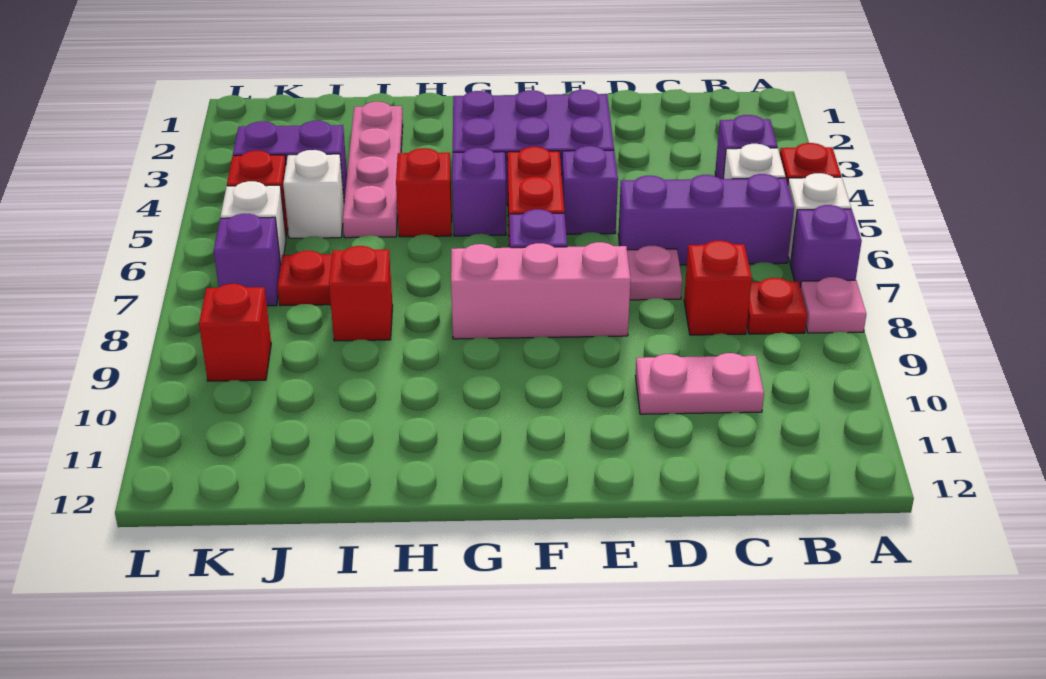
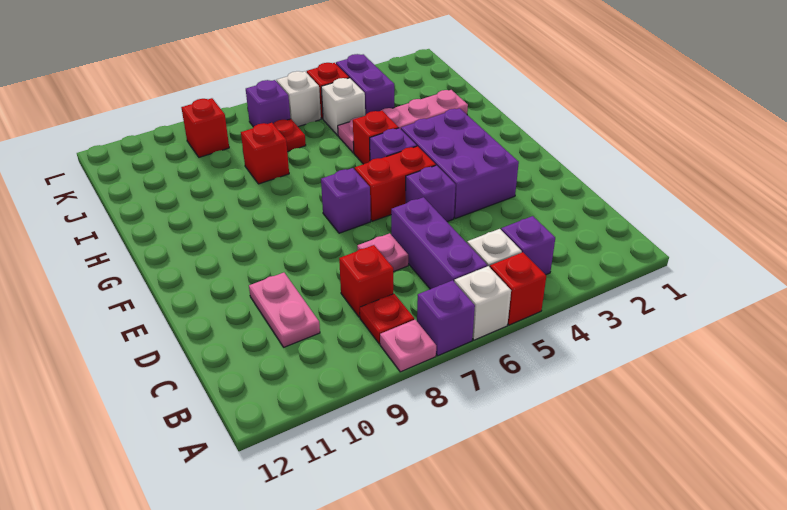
pink brick E8:G8 level 1 -> none

